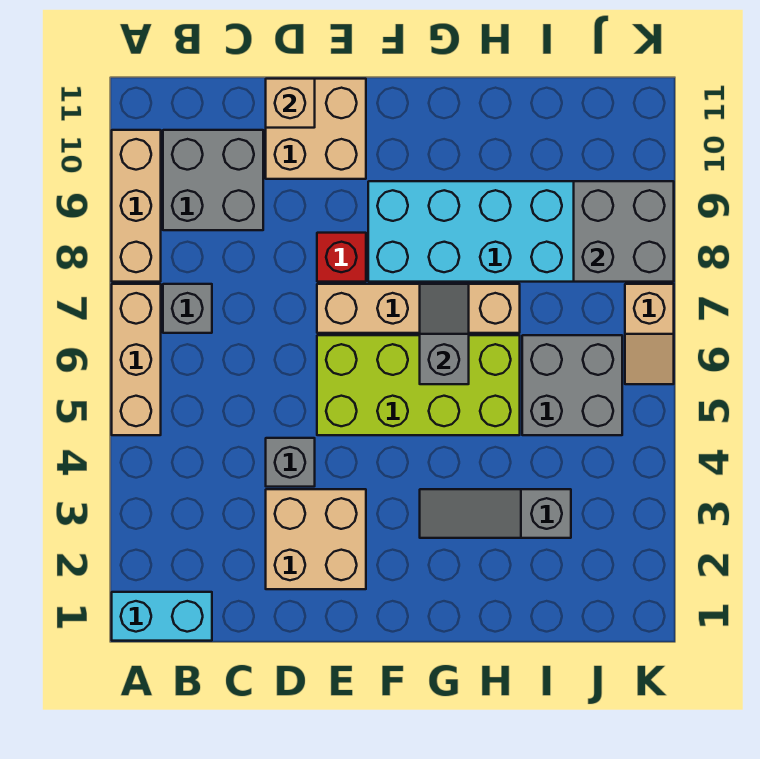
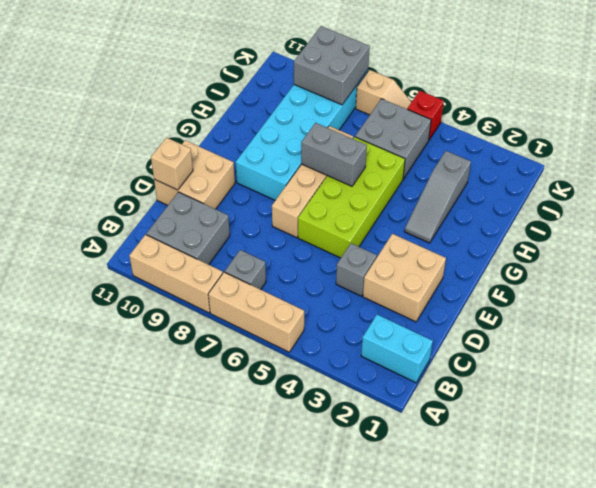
cyan brick A1:B1 level 1 -> cyan brick B1:B2 level 1
red brick E8 level 1 -> red brick K5 level 1
grey slope G6:G7 level 2 top 6 -> grey brick G6:G7 level 2

